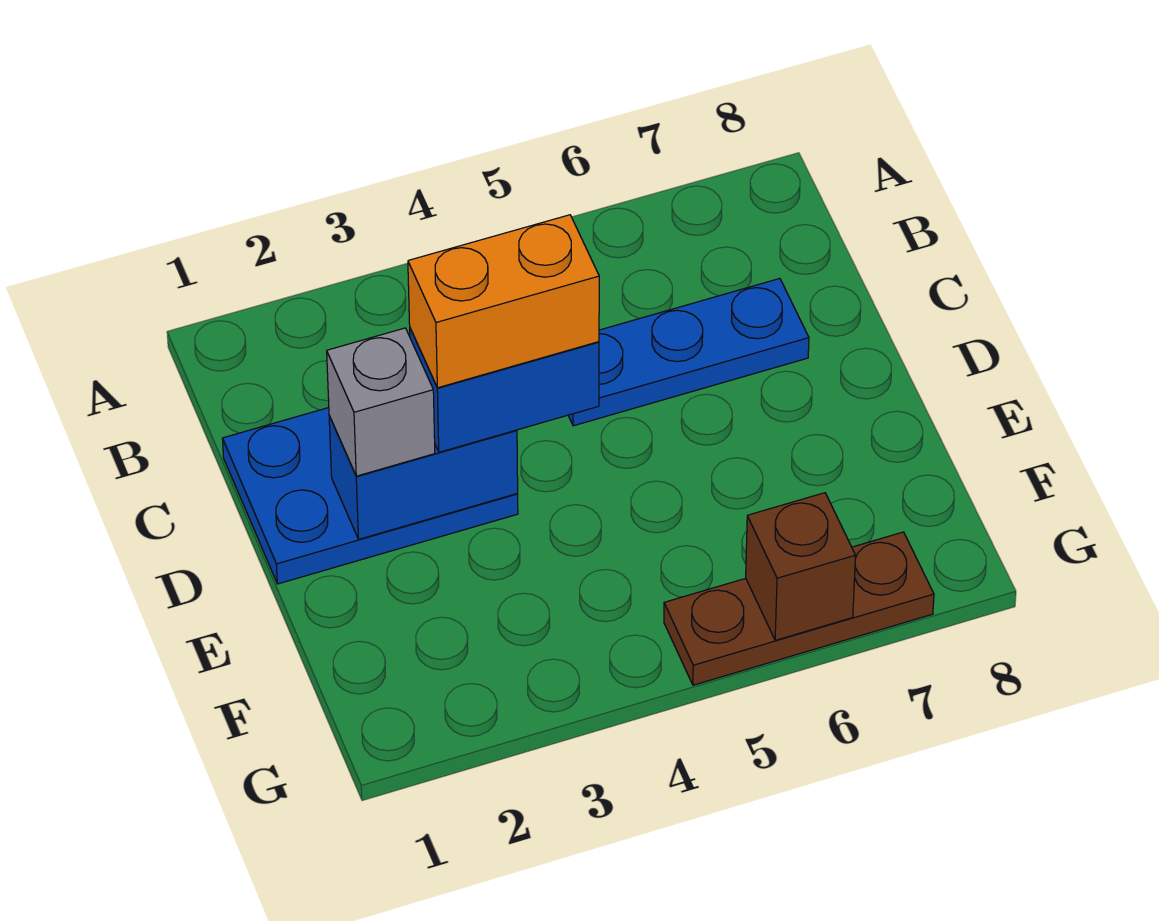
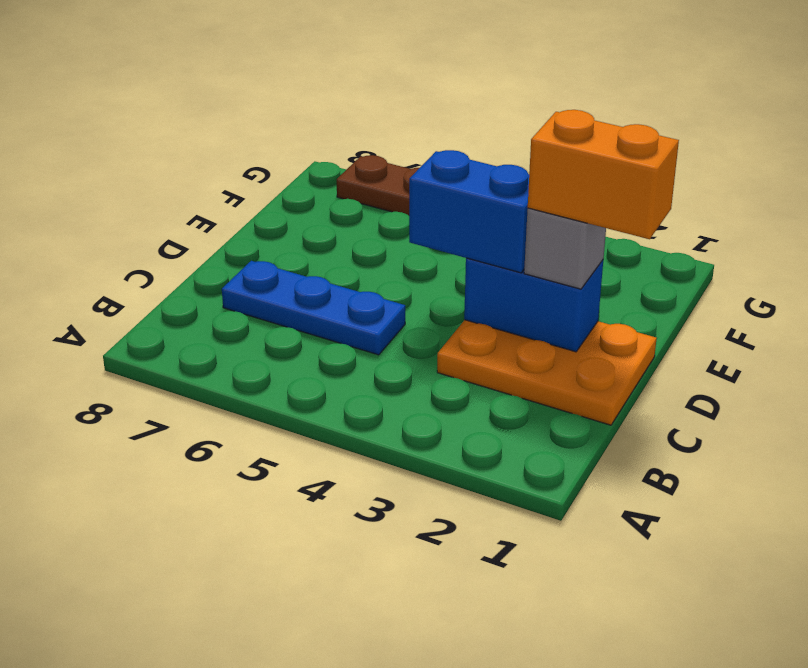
blue plate C1:D3 level 1 -> orange plate C1:D3 level 1
orange brick D3:D4 level 4 -> orange brick D1:D2 level 4
brown brick G6 level 2 -> none

